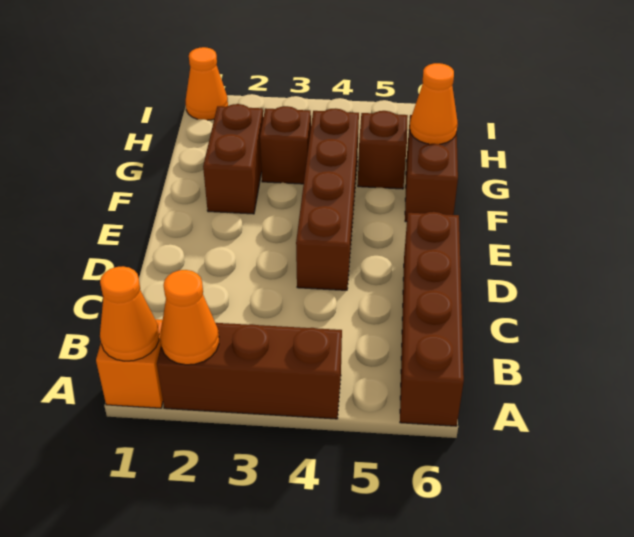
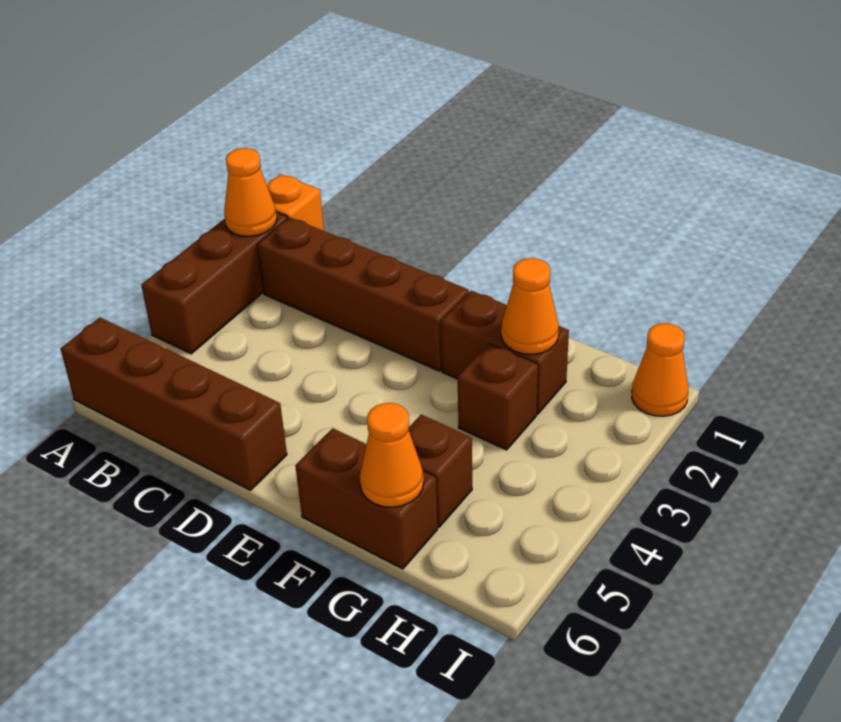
orange cone A1 level 2 -> orange cone G2 level 2
brown brick D4:G4 level 1 -> brown brick B2:E2 level 1

